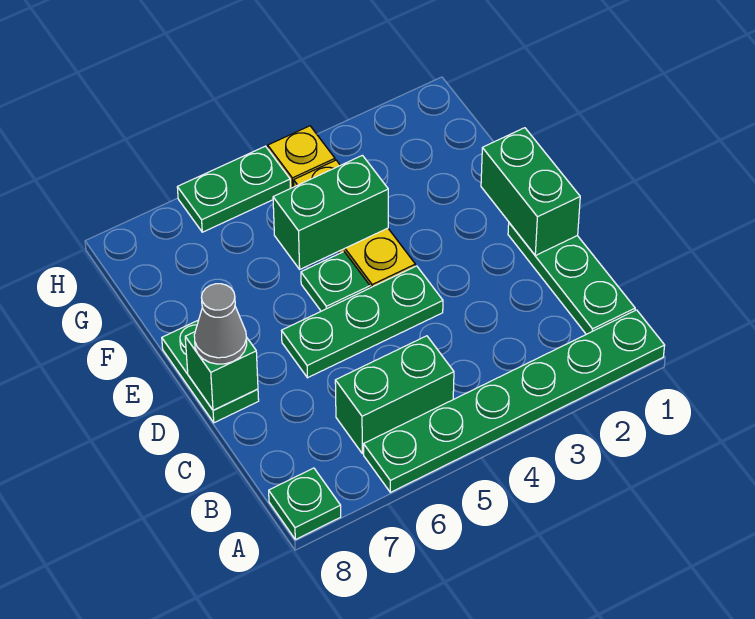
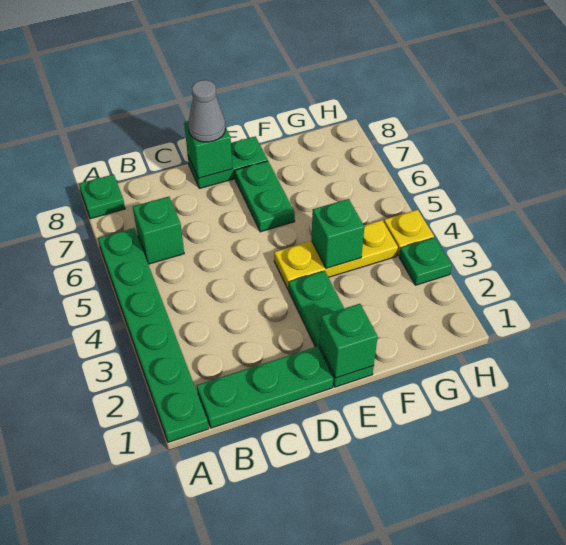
green brick B5:B6 level 1 -> green brick B6 level 1
green brick D1:E1 level 2 -> green brick E1 level 2
green plate D4:D6 level 1 -> green plate E1:E3 level 1
green plate E5 level 1 -> green plate H3 level 1
green brick F4:F5 level 2 -> green brick F4 level 2
green plate H5:H6 level 1 -> green plate E6:E7 level 1

